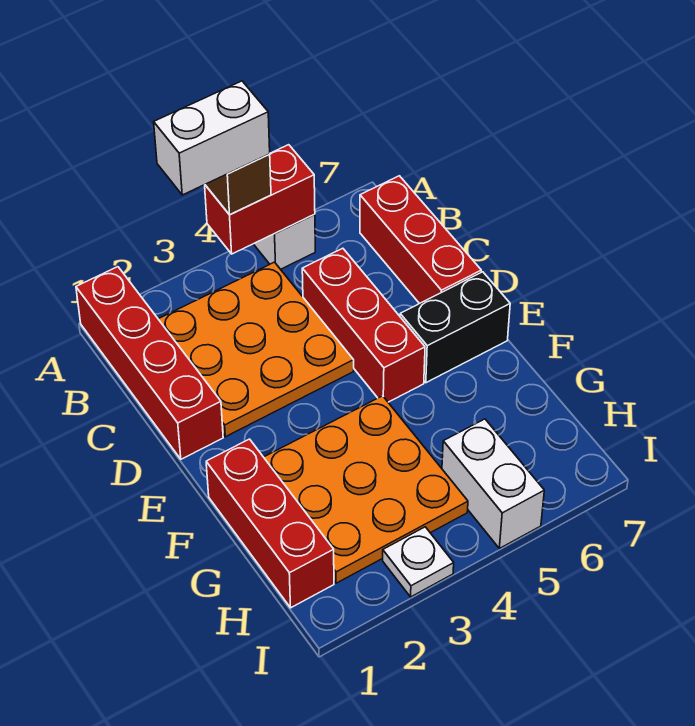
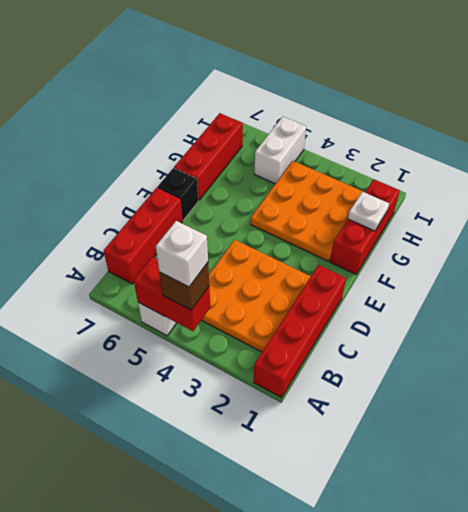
white brick A3:A4 level 4 -> white brick A4 level 4
red brick C5:E5 level 1 -> red brick F7:H7 level 1
black brick E6:E7 level 1 -> black brick E7 level 1
white plate I3 level 1 -> white plate G1 level 2

